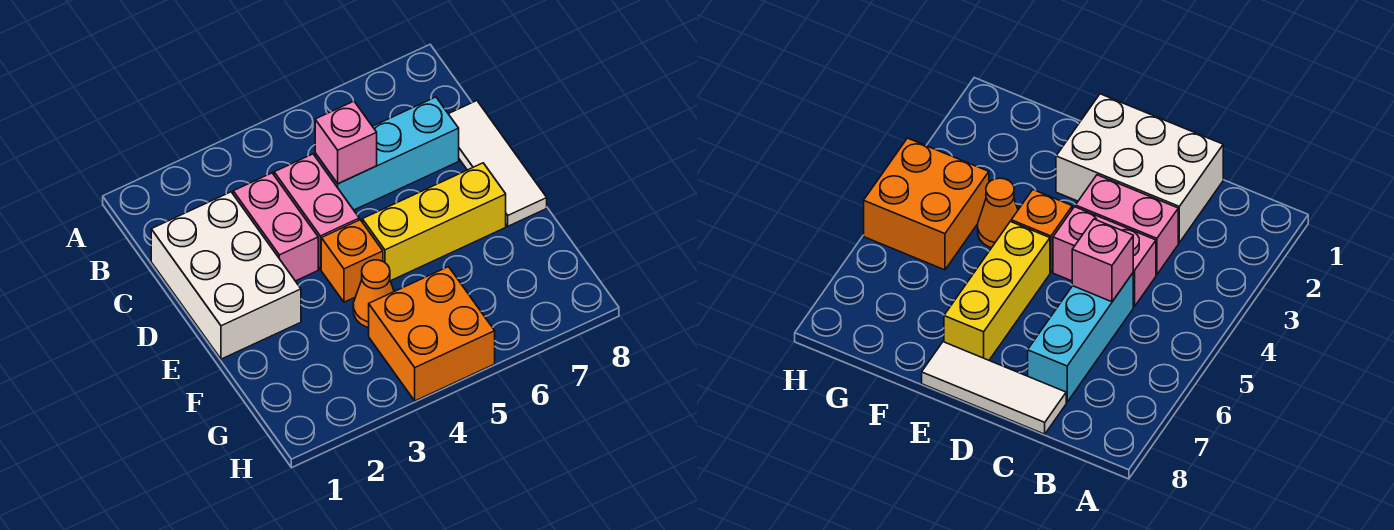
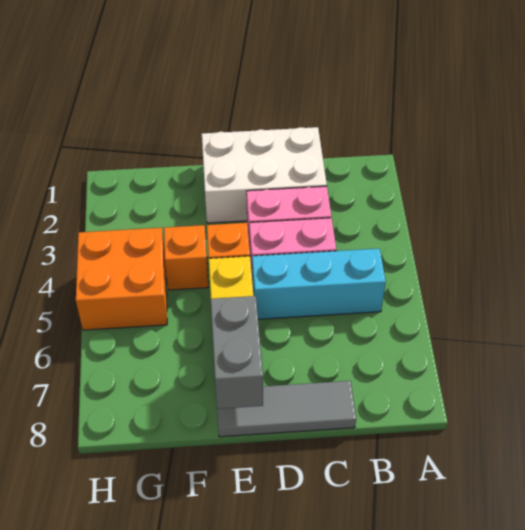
cyan brick C5:C7 level 1 -> cyan brick B5:D5 level 1
pink brick C5 level 2 -> none
white tile C8:E8 level 1 -> grey tile C8:E8 level 1
none -> grey brick E7:E8 level 2
orange cone F4 level 1 -> orange brick F4 level 1

